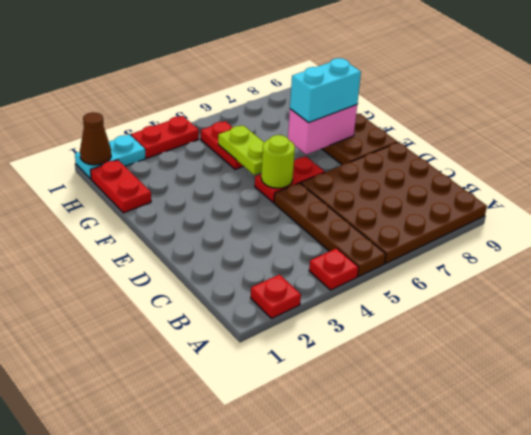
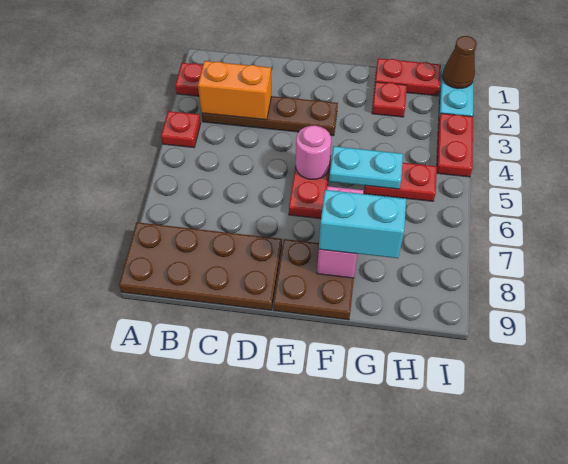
brown plate A5:D5 level 1 -> brown plate B3:E3 level 1
brown plate A6:D9 level 1 -> brown plate A8:D9 level 1
none -> orange brick B3:C3 level 2
lime round brick E5 level 2 -> pink round brick E5 level 2
lime plate F5:G5 level 2 -> cyan plate F5:G5 level 2
cyan brick F7:F8 level 3 -> cyan brick F8:G8 level 3
none -> red plate G2 level 1

